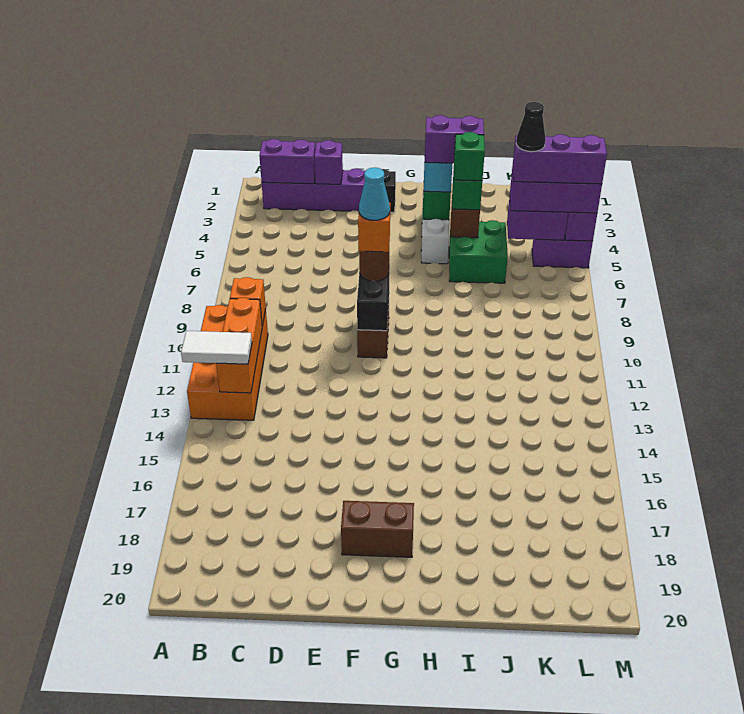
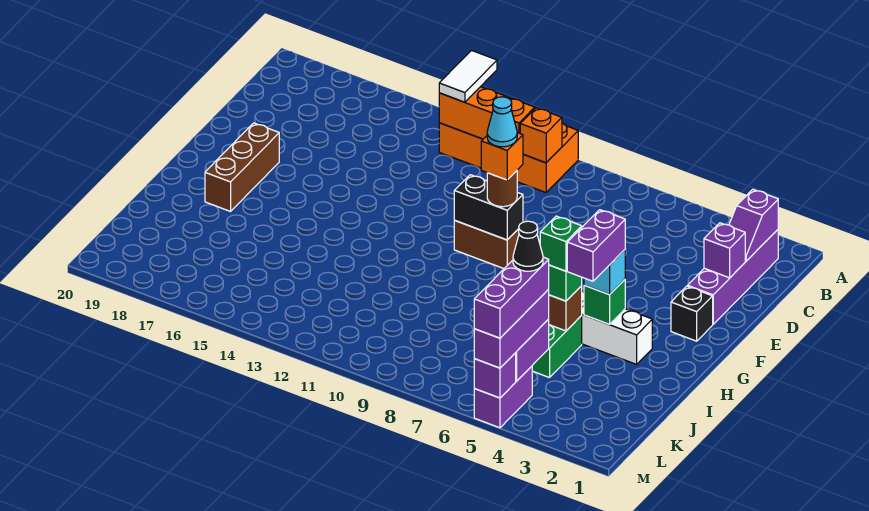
purple brick B2:C2 level 2 -> purple slope B2:C2 level 2 top B
brown brick F18:G18 level 1 -> brown brick F18:H18 level 1

